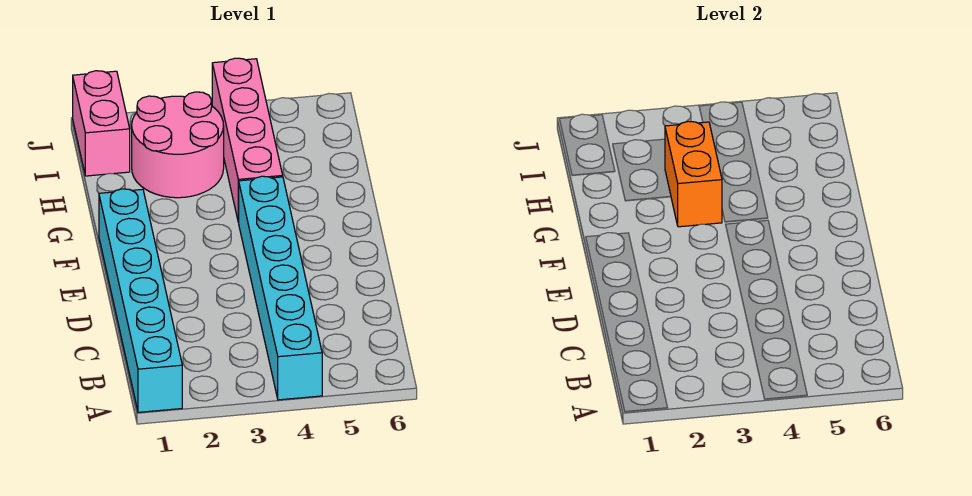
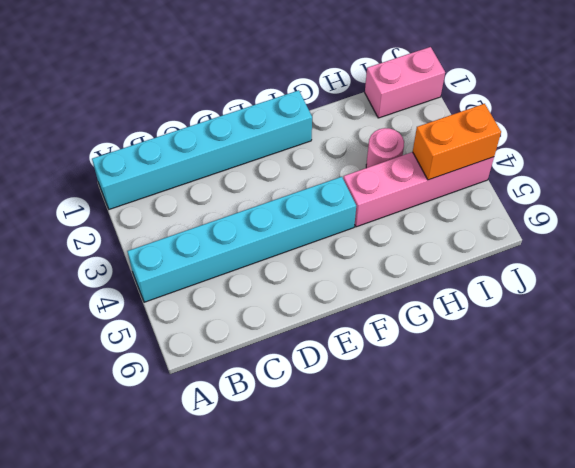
orange brick G3:H3 level 2 -> orange brick I4:J4 level 2
pink round brick H2:I3 level 1 -> pink round brick H3 level 1

